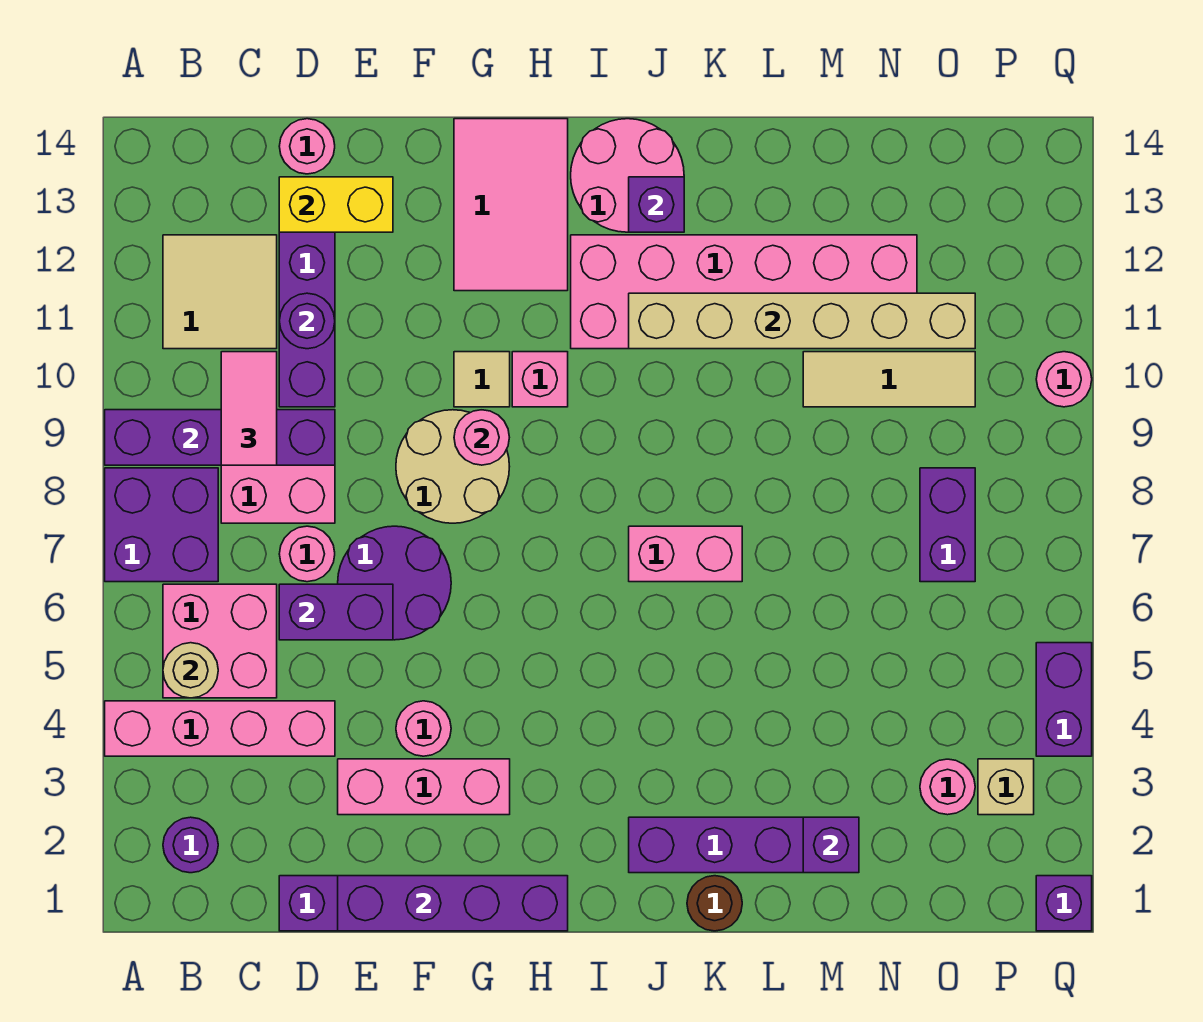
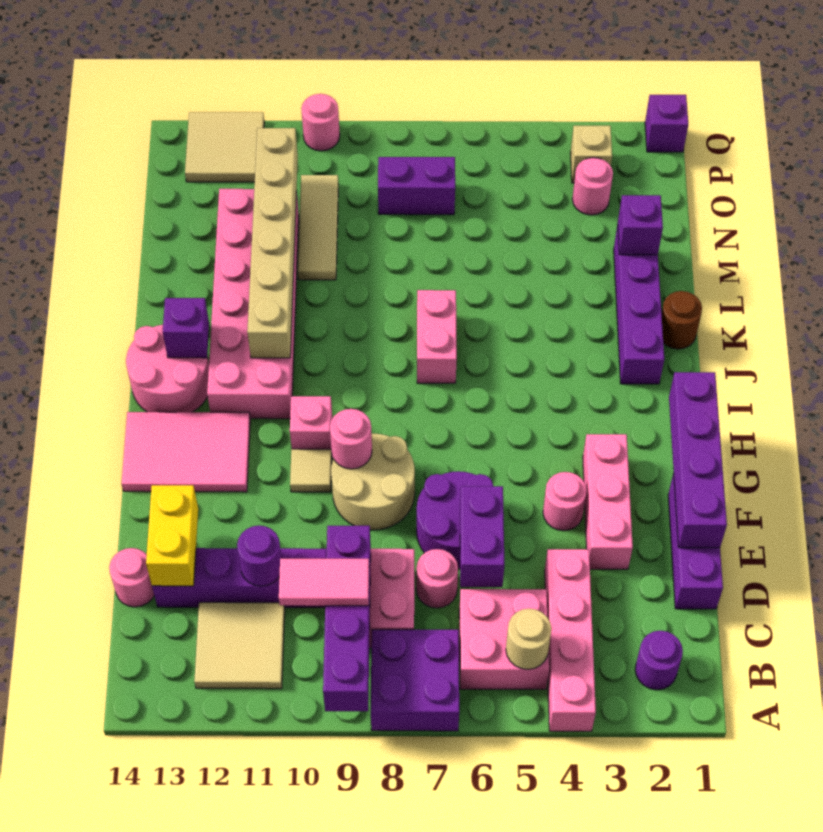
none -> tan tile P12:Q13 level 1
purple brick Q4:Q5 level 1 -> none

